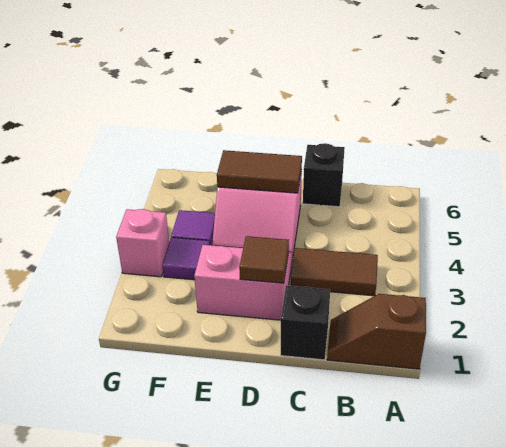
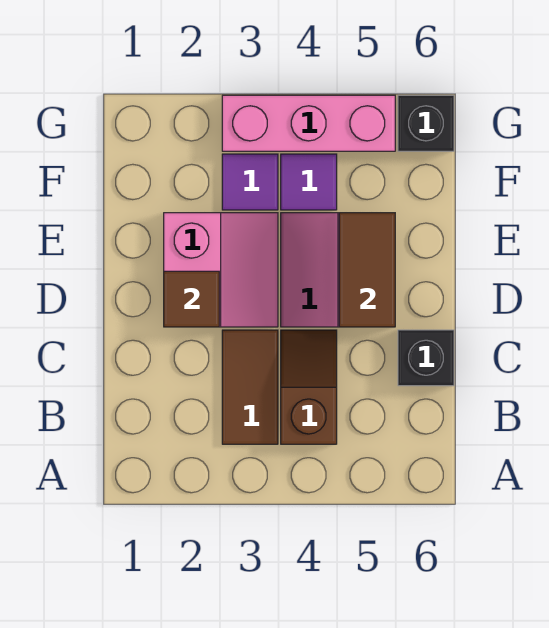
brown slope A1:B1 level 1 top A -> brown slope B4:C4 level 1 top B
black brick C1 level 1 -> black brick G6 level 1
pink brick G3 level 1 -> pink brick G3:G5 level 1

